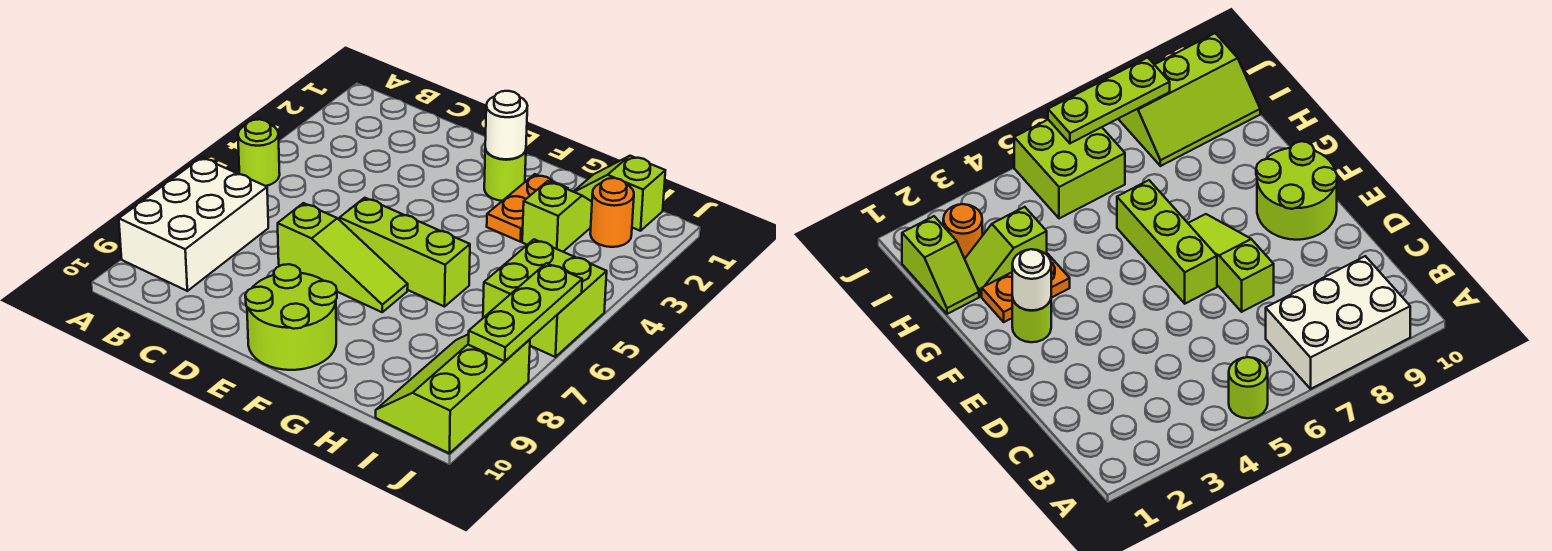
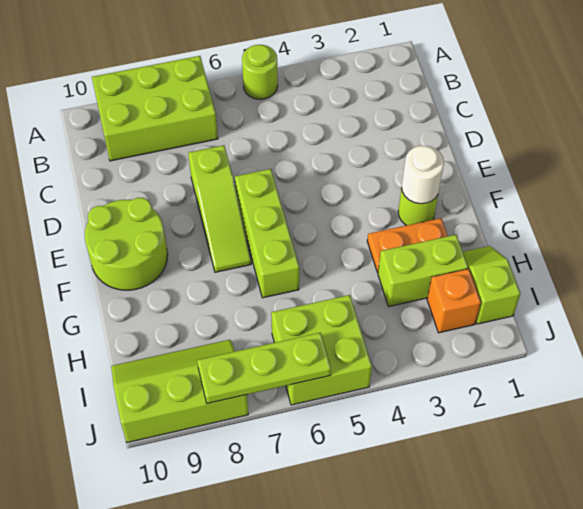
white brick A7:B9 level 1 -> lime brick A7:B9 level 1
lime slope H2:H3 level 1 top 3 -> lime brick H2:H3 level 1
orange round brick I2 level 1 -> orange brick I2 level 1

